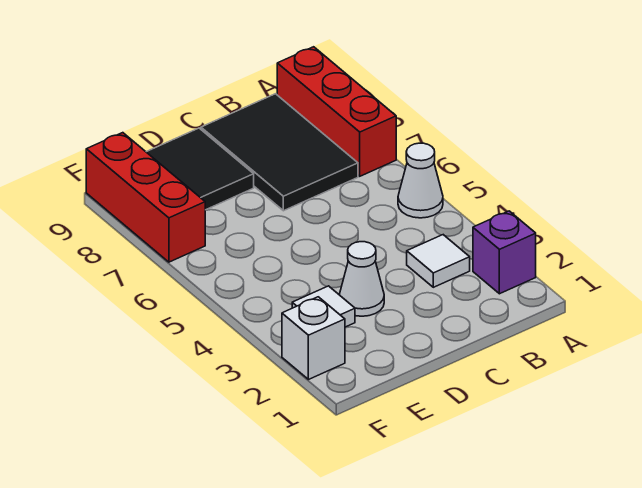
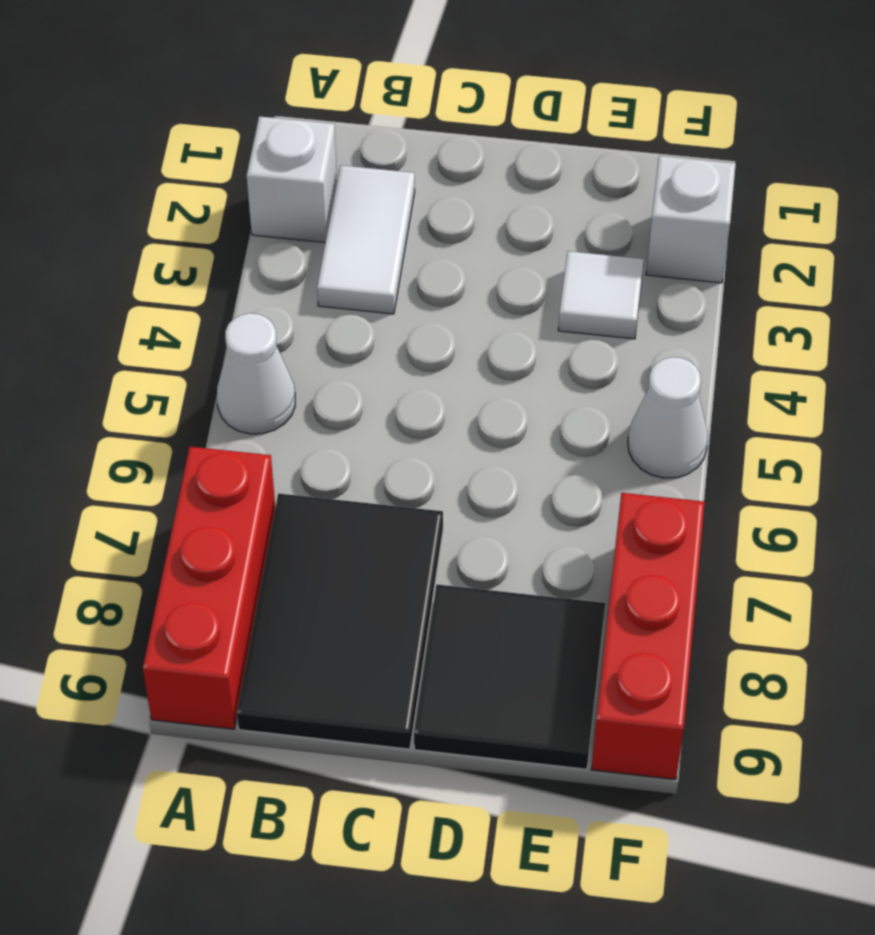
purple brick A2 level 1 -> white brick A2 level 1
white tile B3 level 1 -> white tile B2:B3 level 1
white cone D3 level 1 -> white cone F5 level 1

